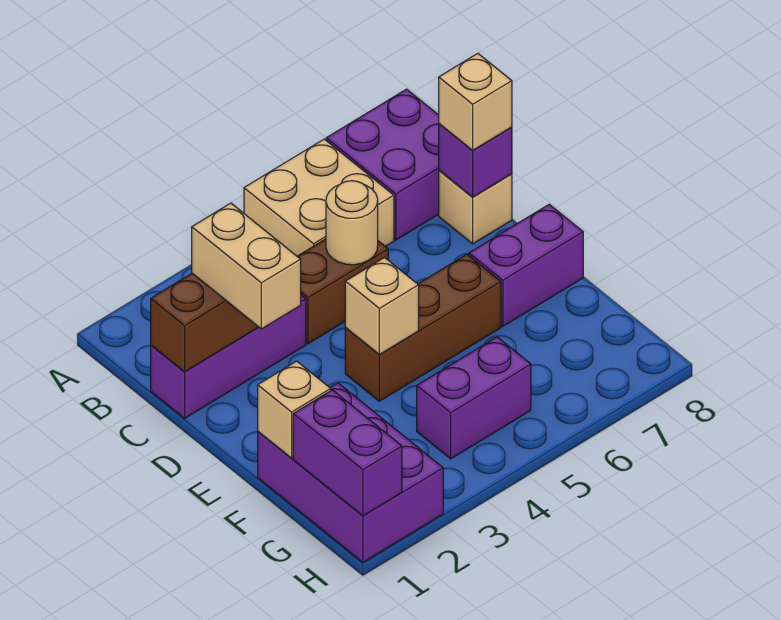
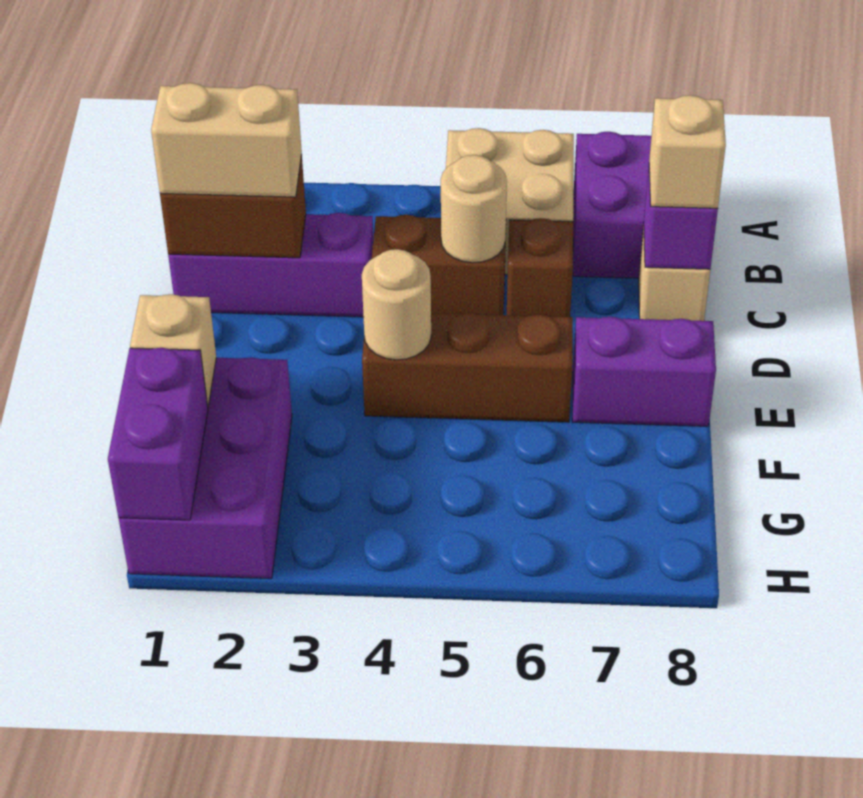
tan brick C2:D2 level 3 -> tan brick C1:C2 level 3
none -> brown brick C6 level 1
tan brick E4 level 2 -> tan round brick E4 level 2
purple brick G4:G5 level 1 -> none

